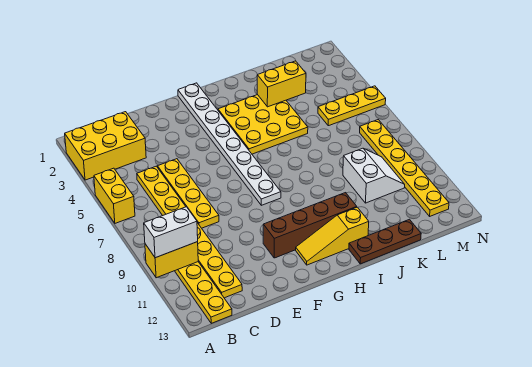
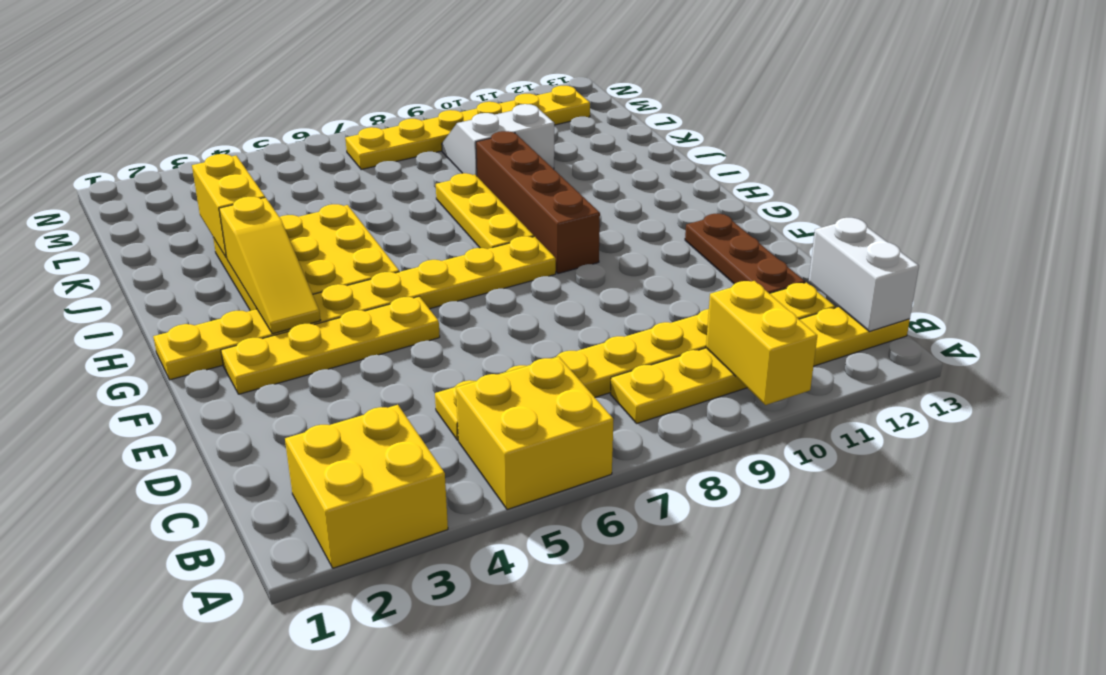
yellow brick A2:C3 level 1 -> yellow brick A2:B3 level 1
yellow brick A5:A6 level 1 -> yellow brick A5:B6 level 1
white brick A10:B10 level 3 -> white brick B13:C13 level 2
yellow plate D5:D8 level 1 -> yellow plate F2:F5 level 1
brown brick F11:I11 level 1 -> brown brick G9:J9 level 1
white plate G1:G8 level 1 -> yellow plate G1:G8 level 1
yellow slope G12:I12 level 1 top I -> yellow slope G3:I3 level 2 top I
brown plate I13:K13 level 1 -> brown plate D12:F12 level 1
yellow plate L5:N5 level 1 -> yellow plate H8:J8 level 1

